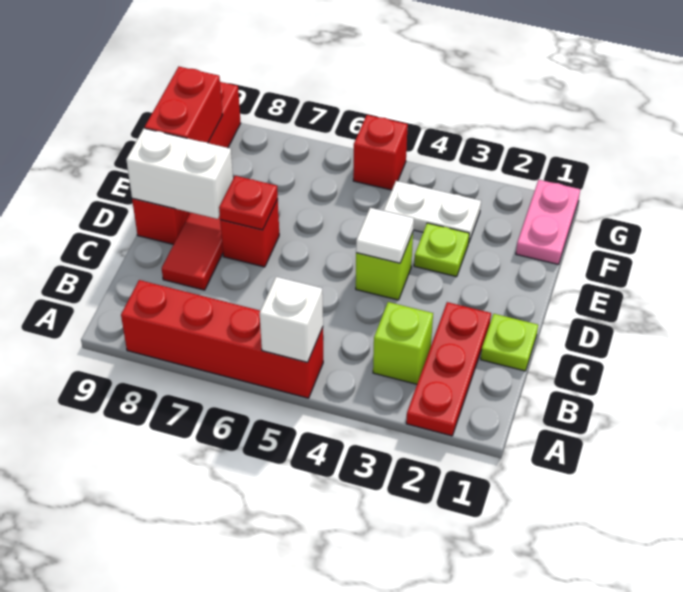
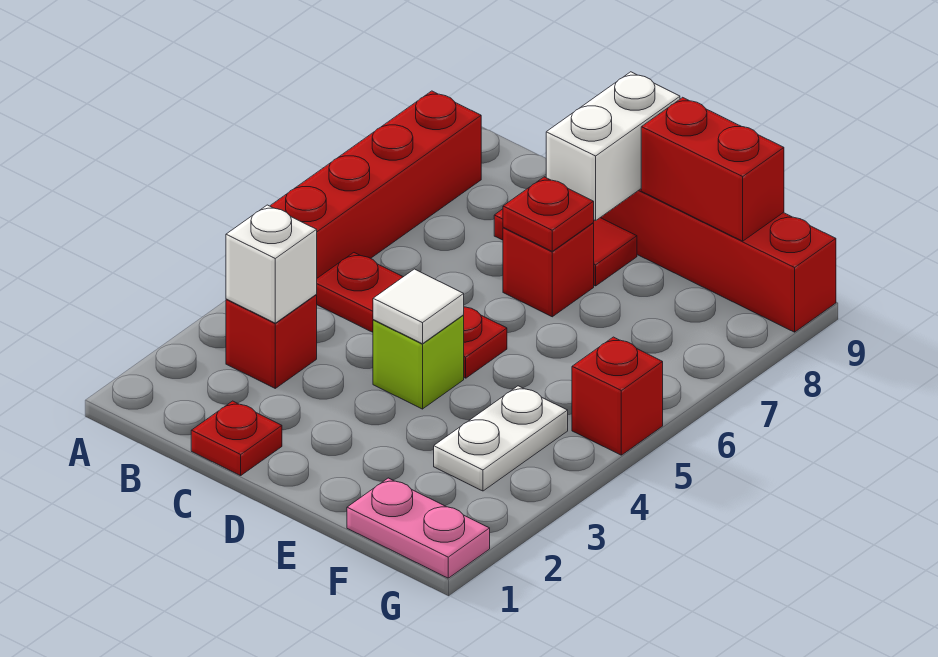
red plate A2:C2 level 1 -> red plate B5:D5 level 1
white brick A5 level 2 -> white brick B3 level 2
lime brick B3 level 1 -> red brick B3 level 1
lime plate C1 level 1 -> red plate C1 level 1
lime plate E3 level 1 -> none

